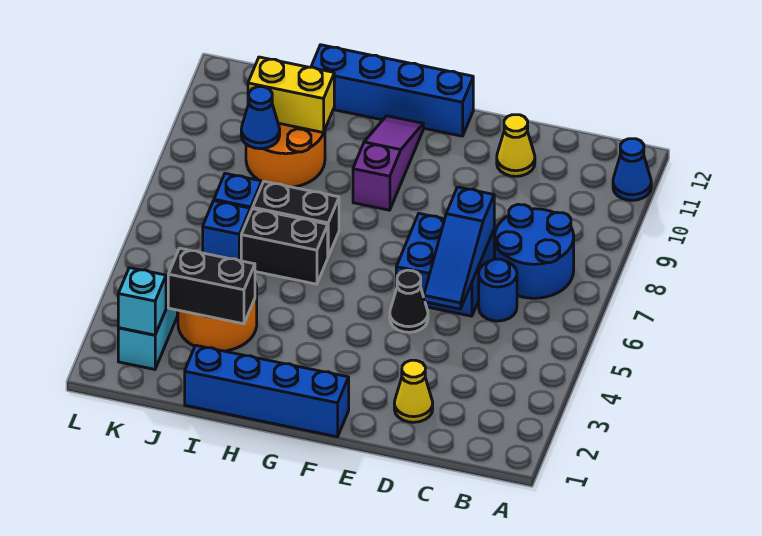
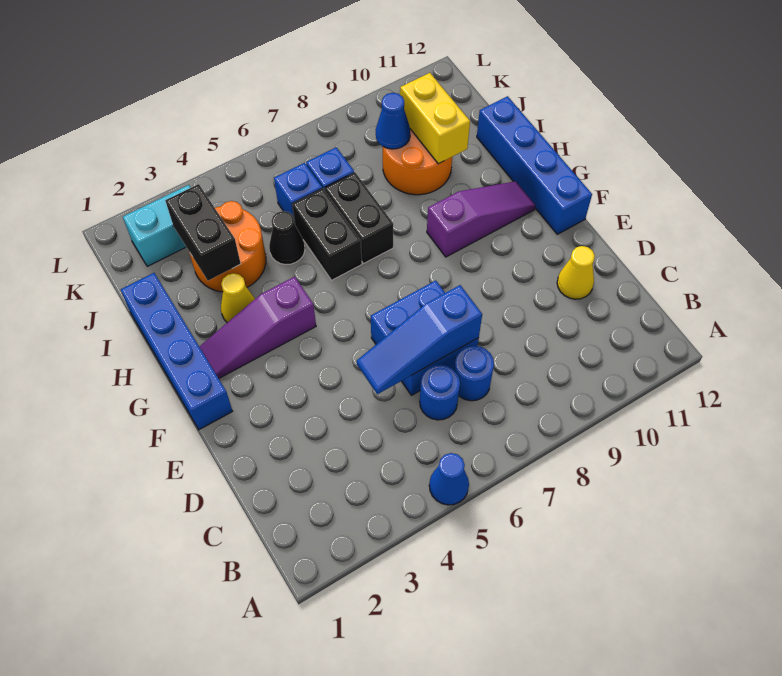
blue cone A11 level 1 -> blue cone A5 level 1
blue round brick B7:C8 level 1 -> blue round brick C7 level 1
yellow cone D2 level 1 -> yellow cone H3 level 1
black cone E5 level 1 -> black cone I5 level 1
none -> purple slope G2:G4 level 1 top 4
cyan brick K2 level 2 -> none

